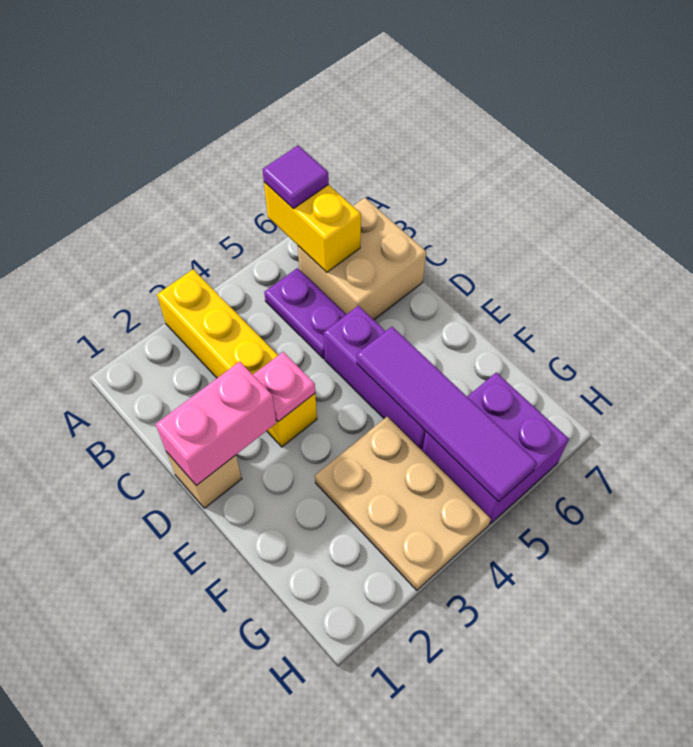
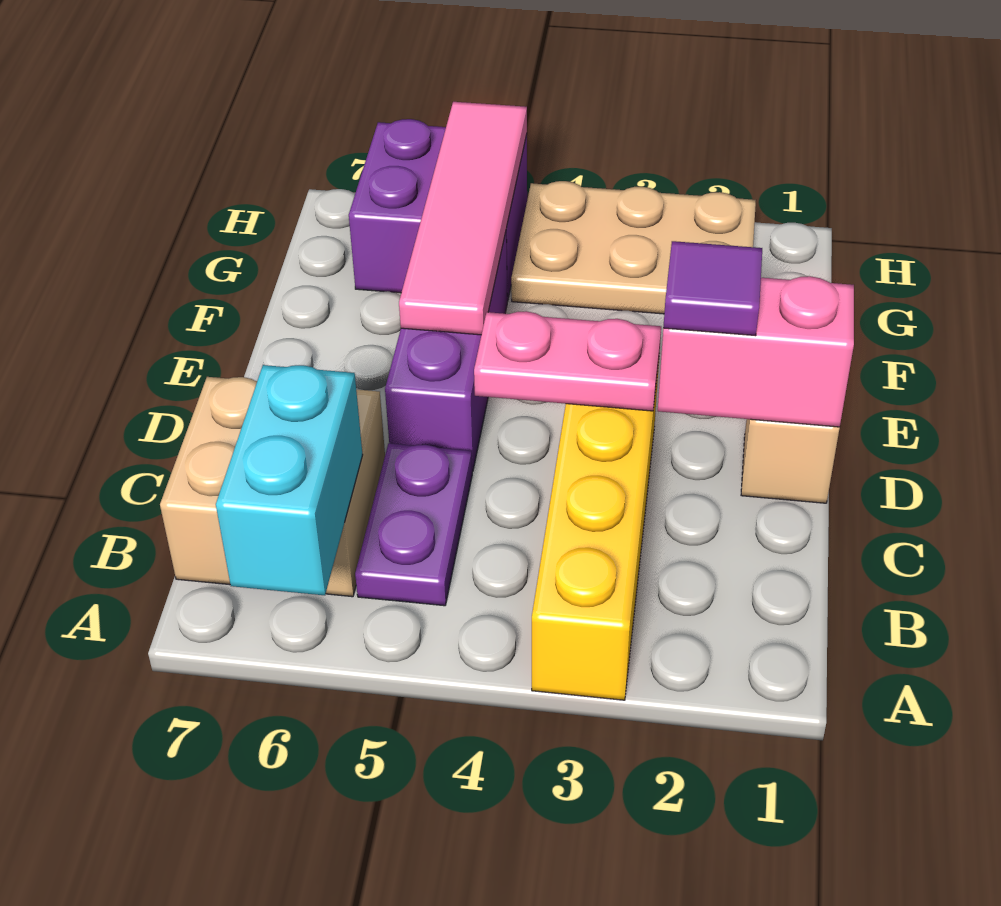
yellow brick A6:B6 level 2 -> cyan brick A6:B6 level 2
purple tile A6 level 3 -> purple tile D2 level 3
pink plate D3 level 2 -> pink plate D3:D4 level 2
purple tile E5:H5 level 2 -> pink tile E5:H5 level 2
tan plate F3:H4 level 1 -> tan plate G2:H4 level 1

